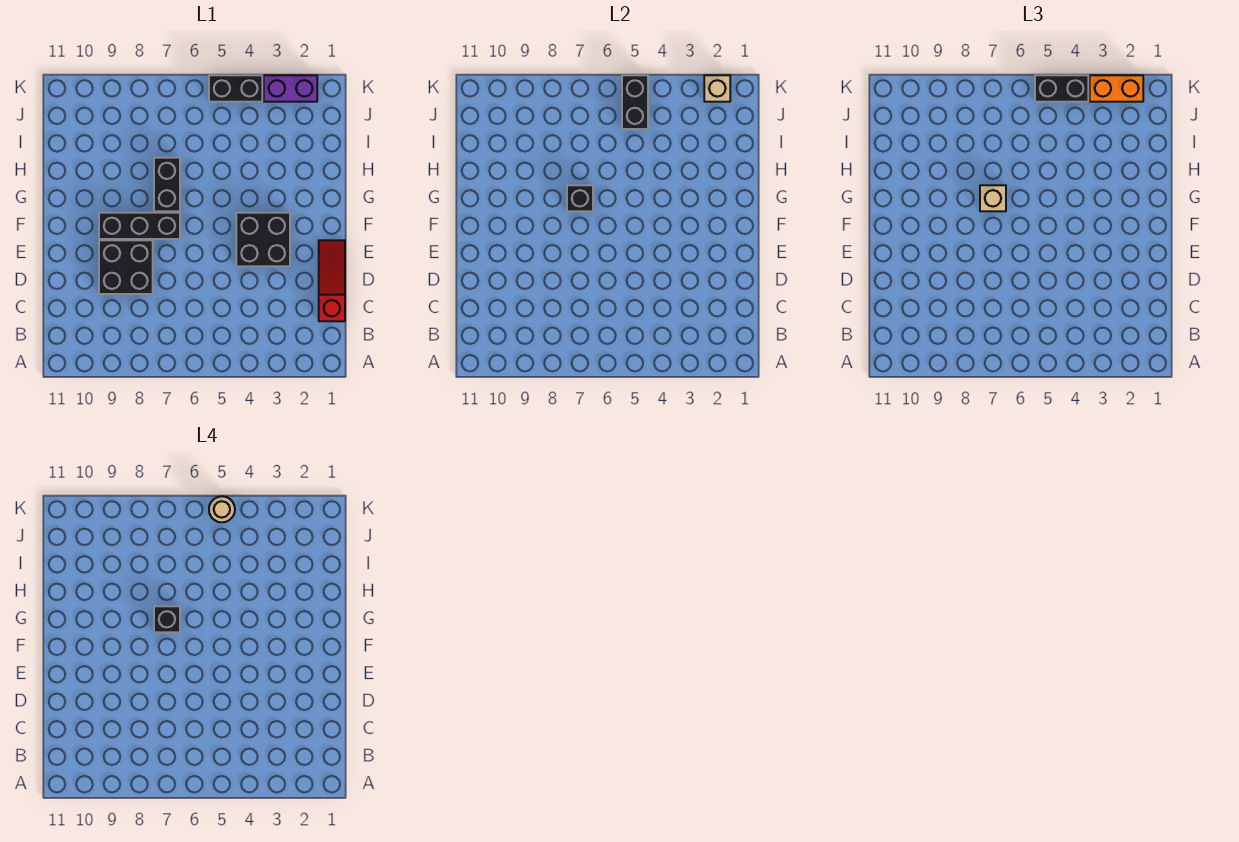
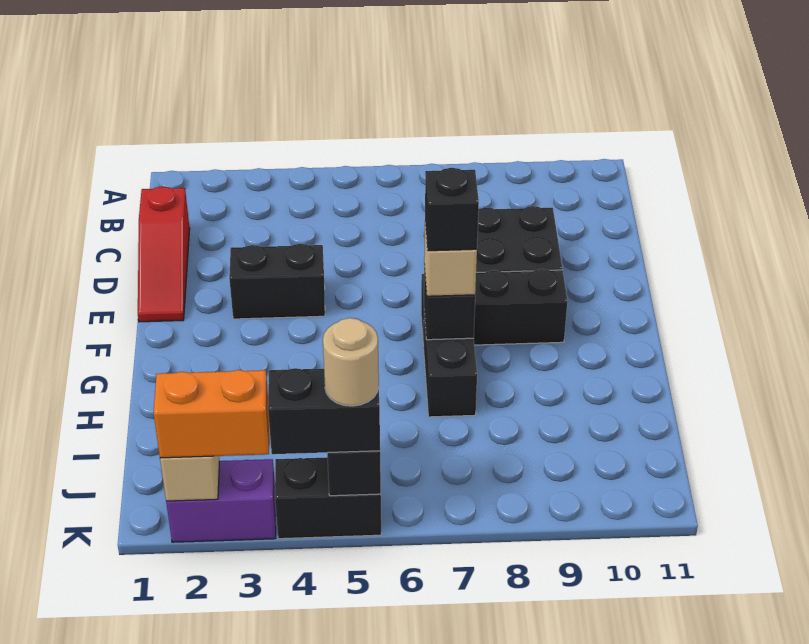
black brick E3:F4 level 1 -> black brick E3:E4 level 1

